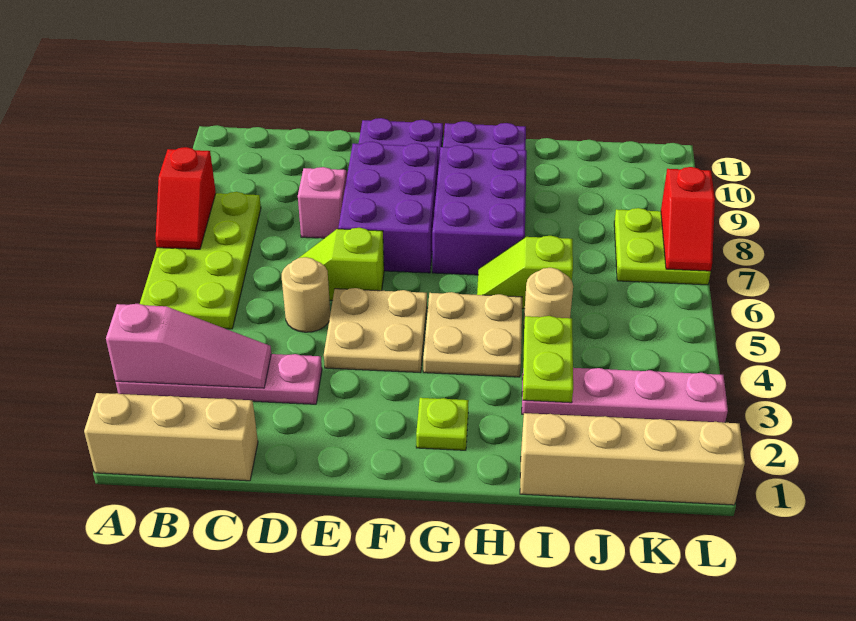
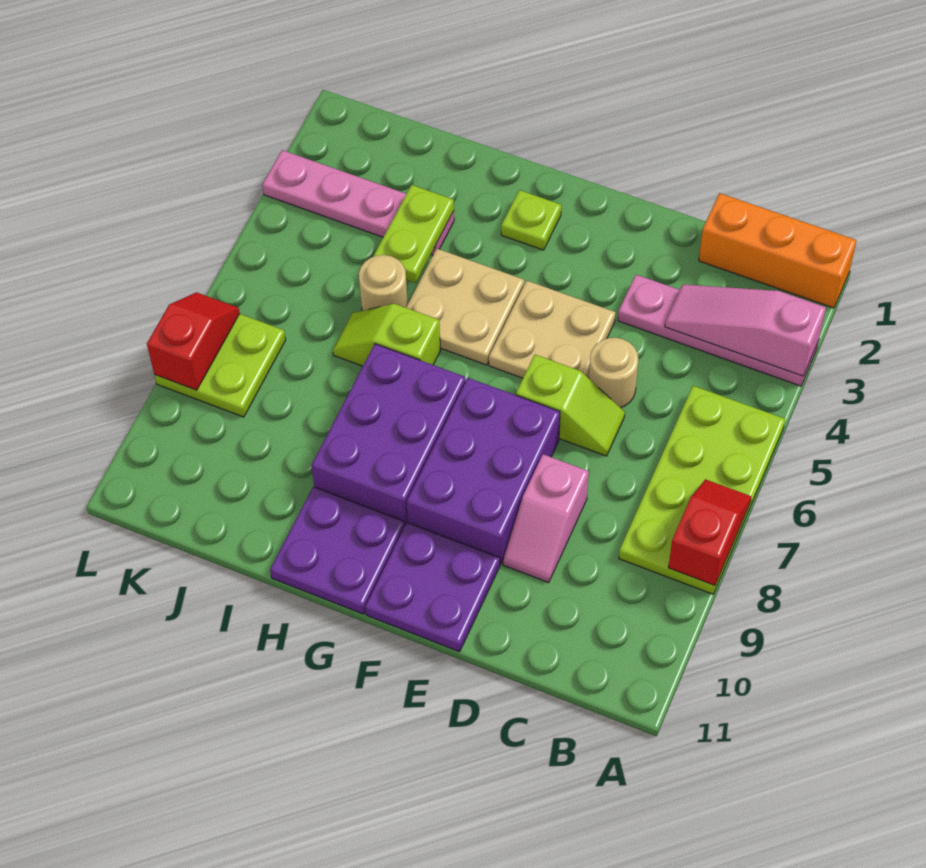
tan brick A1:C1 level 1 -> orange brick A1:C1 level 1
lime slope H6:I6 level 1 top I -> lime slope H6:I6 level 1 top H
tan brick I1:L1 level 1 -> none

